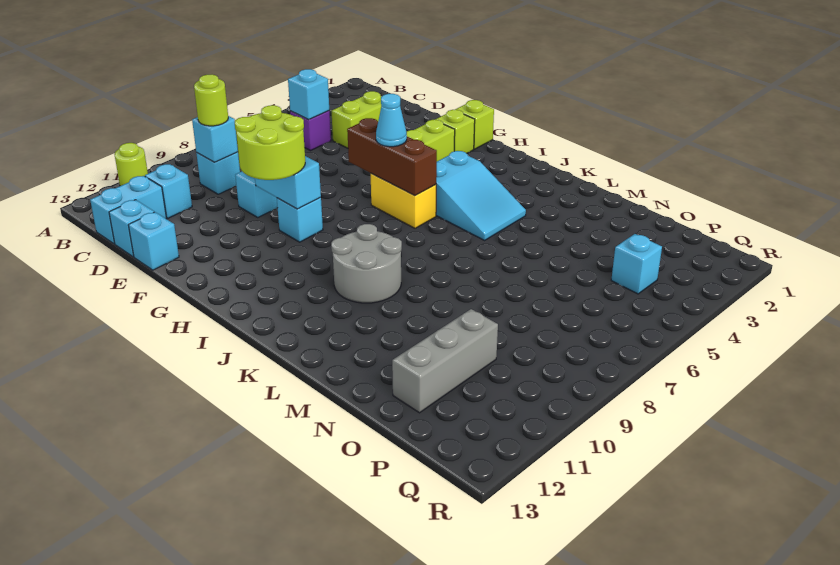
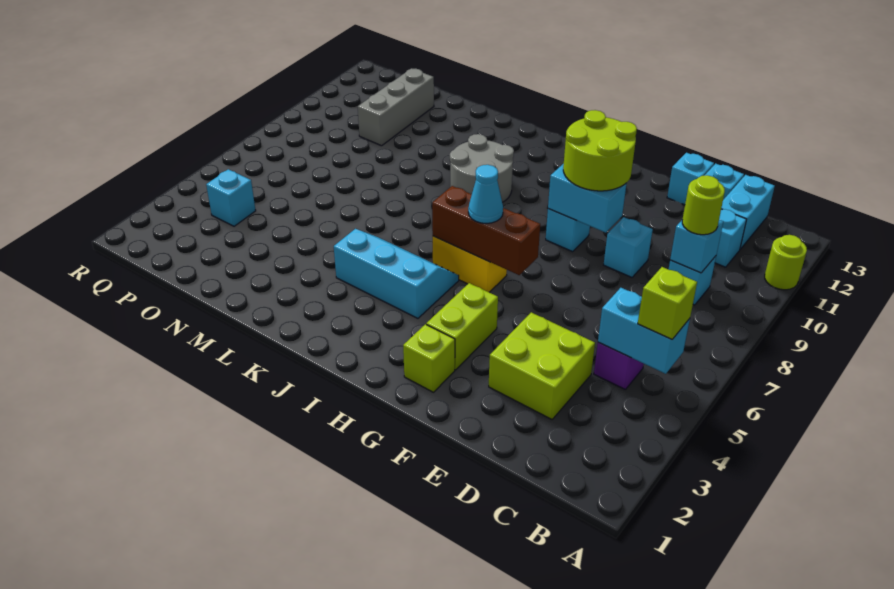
cyan brick C5 level 2 -> cyan brick B5:C5 level 2
lime brick D3:D4 level 1 -> lime brick D3:E4 level 1
lime brick G1 level 1 -> lime brick B5 level 3
cyan slope I4:K5 level 1 top I -> cyan slope I4:K5 level 1 top 4

